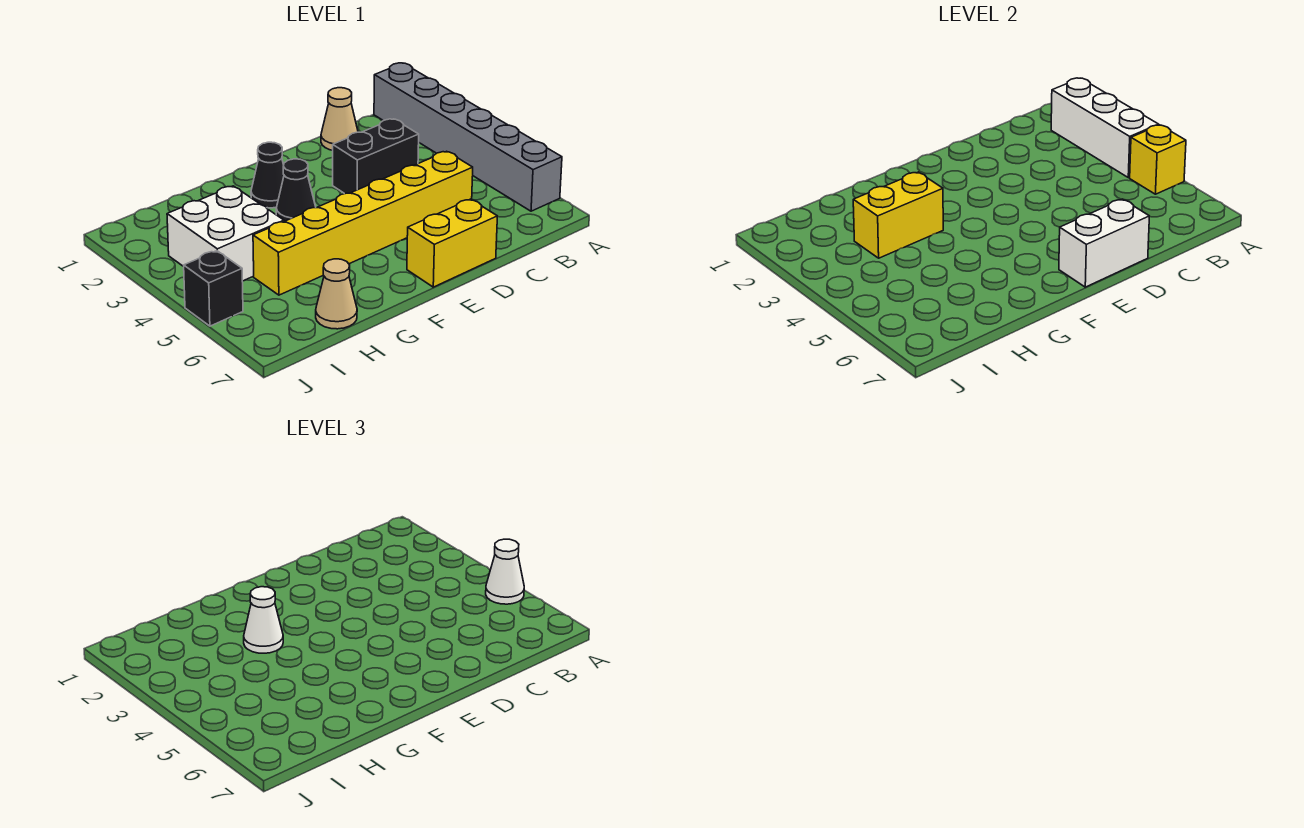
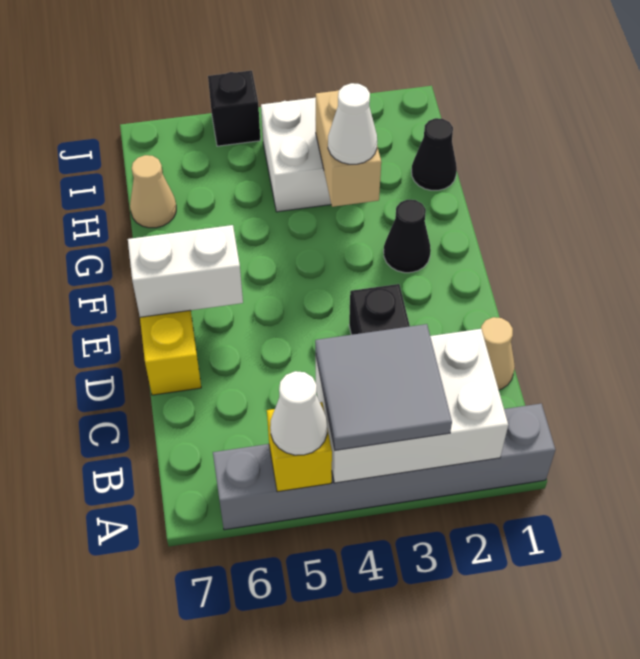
white brick A2:A4 level 2 -> white brick A2:B4 level 2
none -> grey tile A3:B4 level 3
yellow brick C5:H5 level 1 -> none
white brick D7:E7 level 2 -> white brick E6:E7 level 2
black cone F3 level 1 -> black cone H1 level 1
yellow brick G3:H3 level 2 -> tan brick G3:H3 level 2

